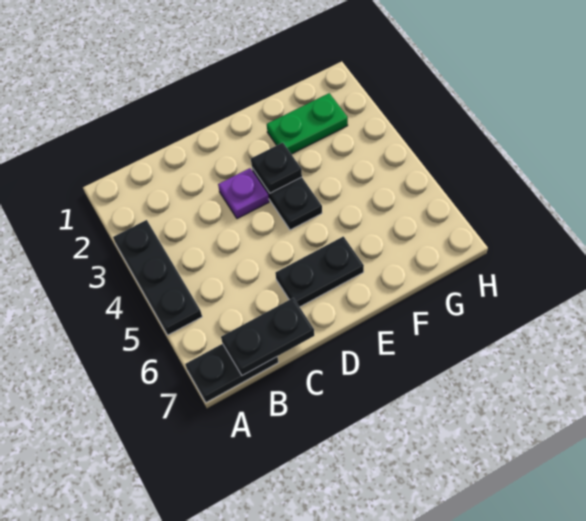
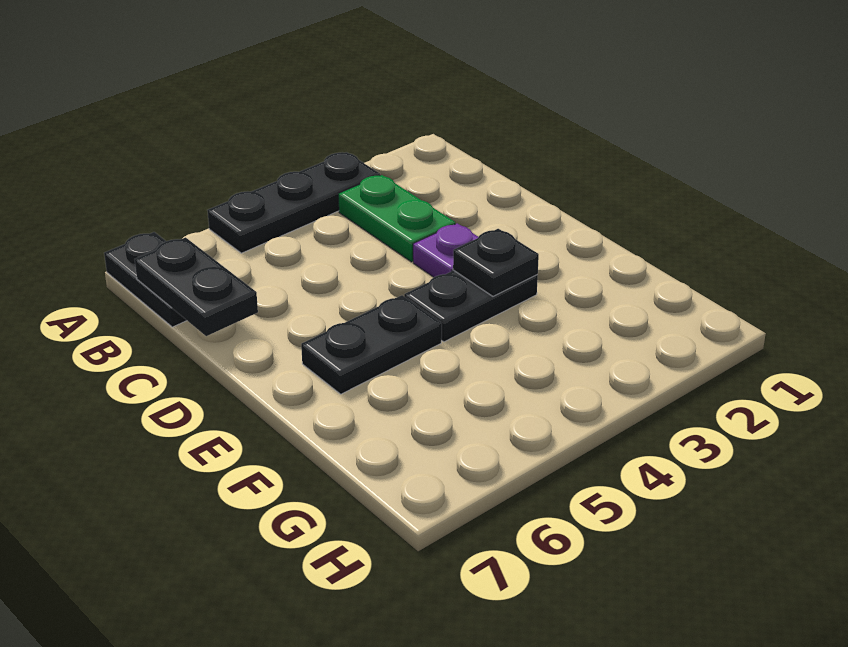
black plate D6:E6 level 1 -> black plate E5:E6 level 1
green plate F2:G2 level 1 -> green plate B3:C3 level 1

